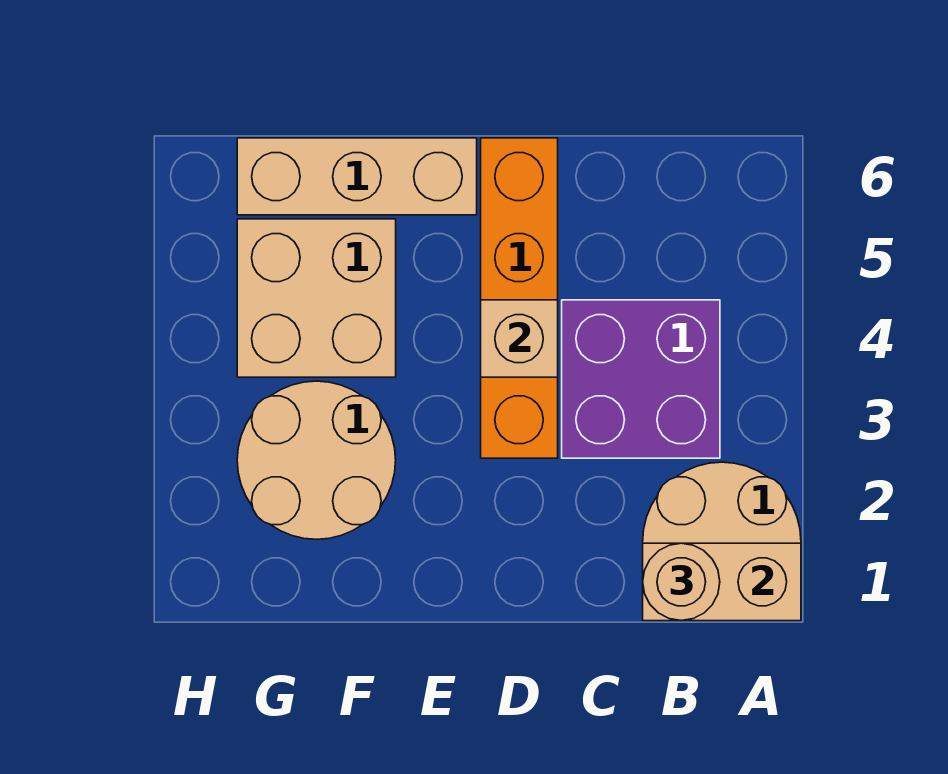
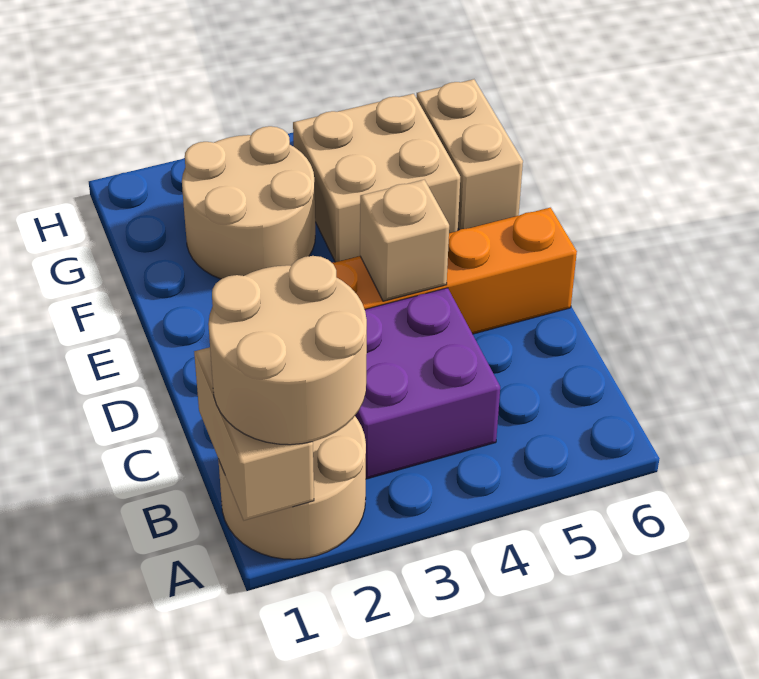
tan round brick B1 level 3 -> tan round brick A1:B2 level 3
tan brick E6:G6 level 1 -> tan brick F6:G6 level 1

